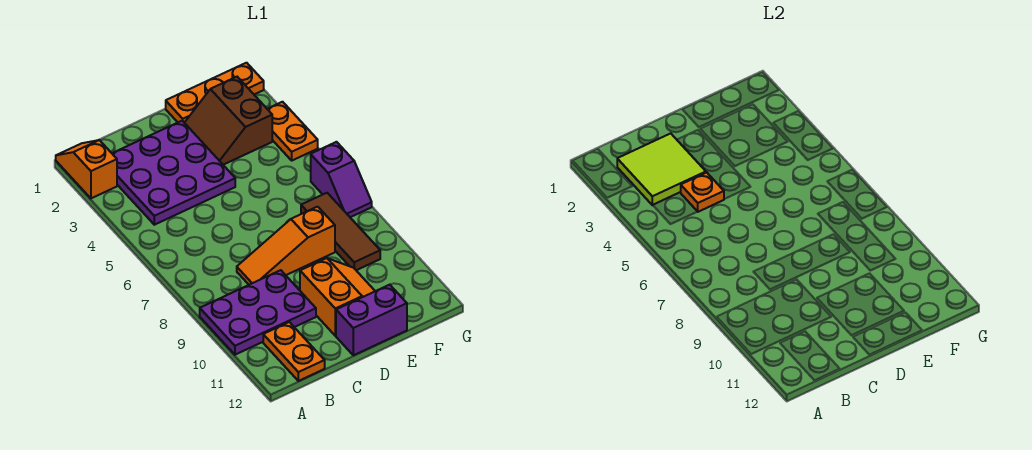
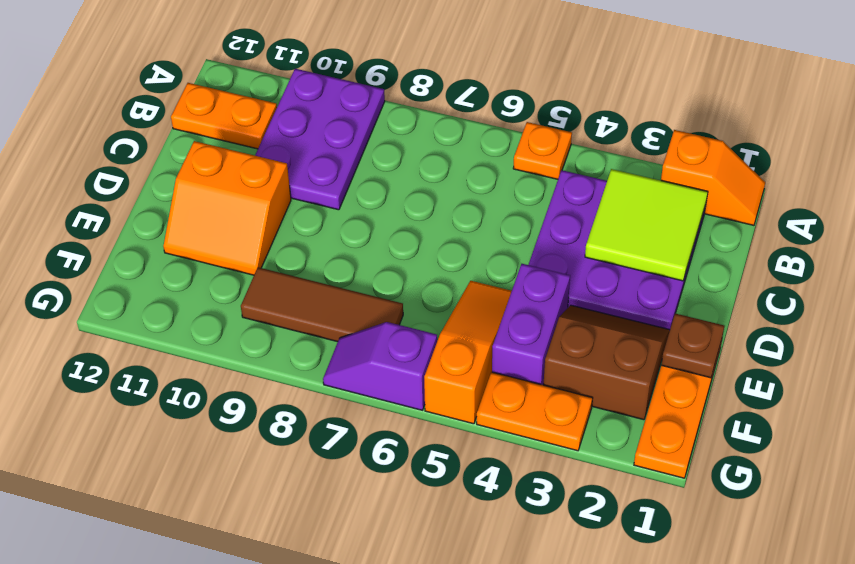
orange plate C4 level 2 -> orange plate A5 level 1
orange slope C8:E8 level 1 top E -> orange slope E5:G5 level 1 top G
purple brick D12:E12 level 1 -> purple brick E4:F4 level 1
none -> brown plate E1 level 2

